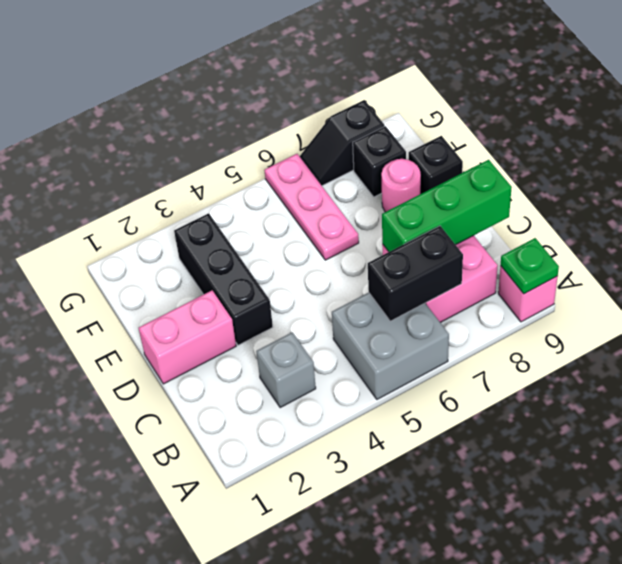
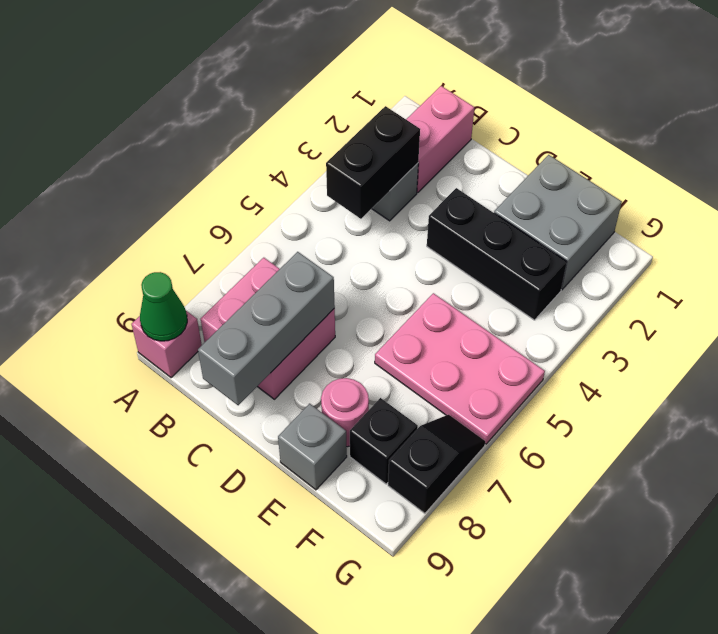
grey brick A5:B6 level 1 -> grey brick E1:F2 level 1
green plate A9 level 2 -> green cone A9 level 2
black brick B6:B7 level 2 -> black brick B3:B4 level 2
green brick C7:C9 level 2 -> grey brick C7:C9 level 2
pink brick D1:D2 level 1 -> pink brick B1:B2 level 1
pink plate E6:G6 level 1 -> pink plate E5:G6 level 1
black brick E9 level 1 -> grey brick E9 level 1

